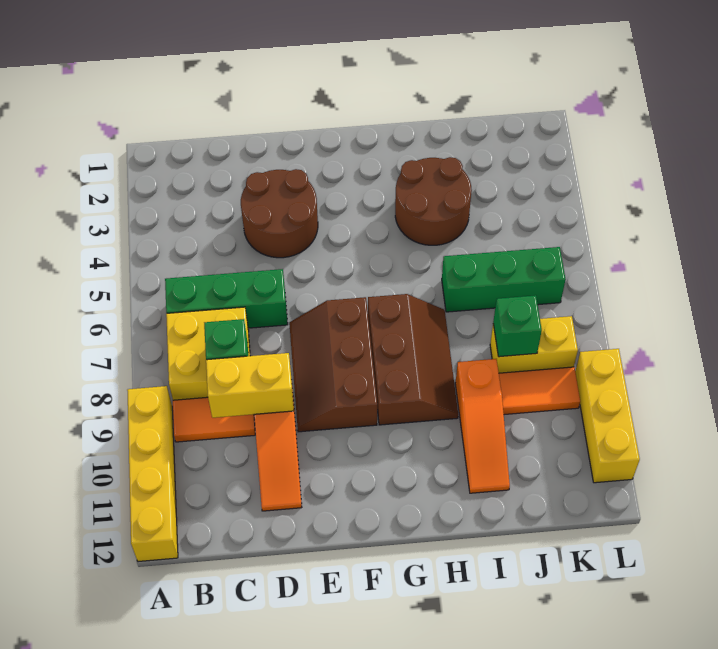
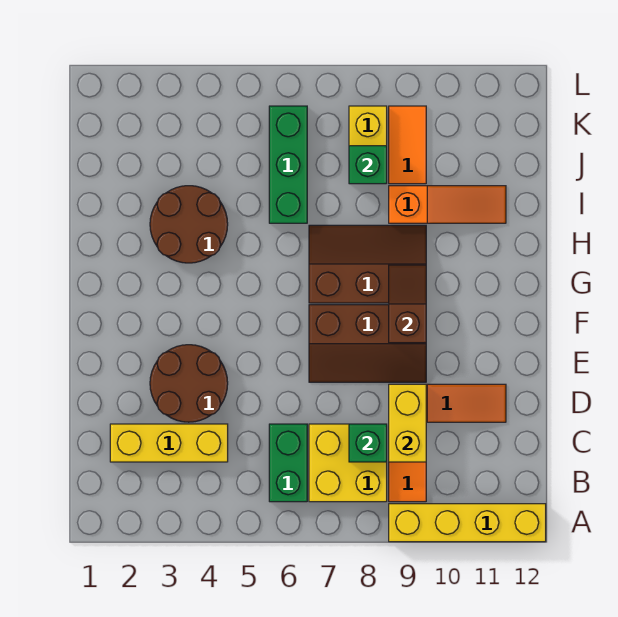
green brick B6:D6 level 1 -> green brick B6:C6 level 1
none -> brown slope F9:G9 level 2 top F
yellow brick L9:L11 level 1 -> yellow brick C2:C4 level 1

